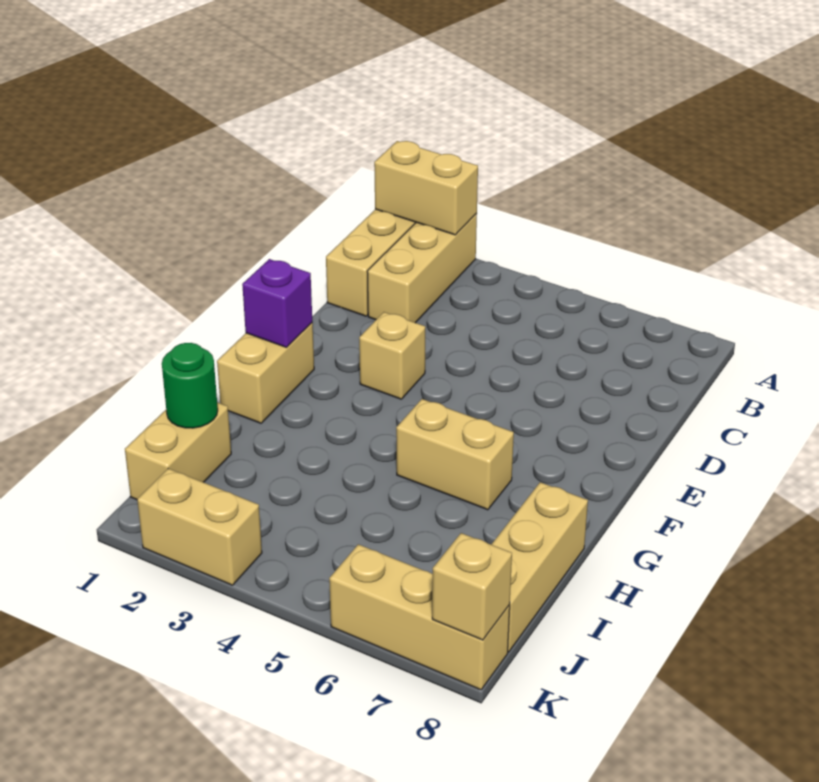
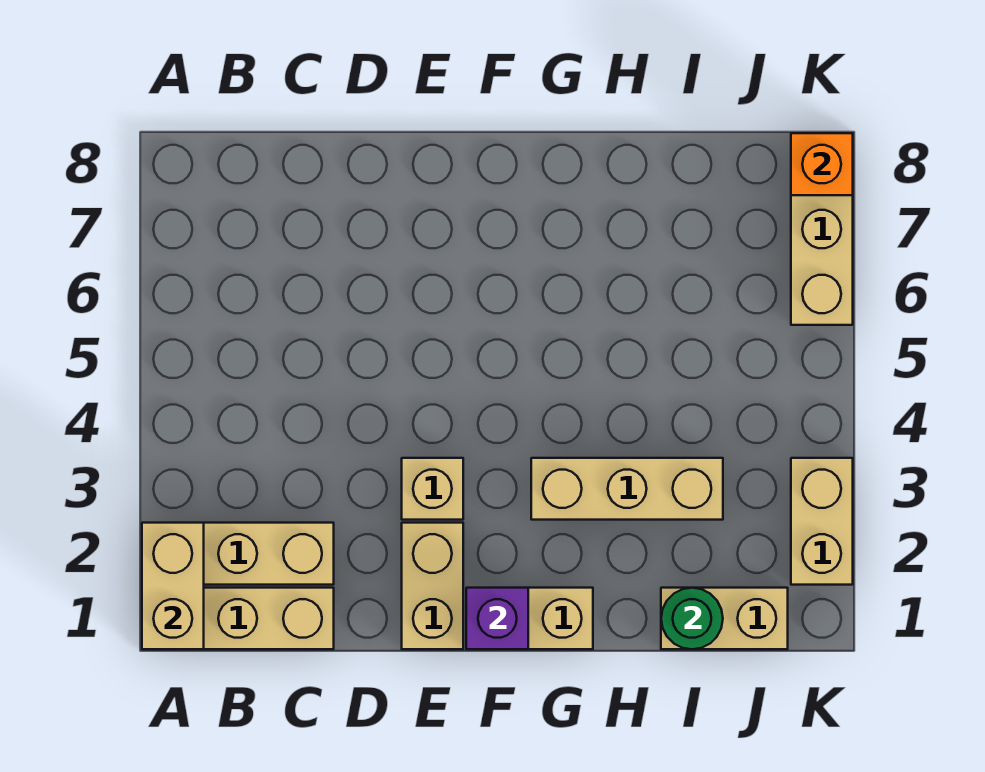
tan brick G5:G6 level 1 -> tan brick E1:E2 level 1
tan brick H8:J8 level 1 -> tan brick G3:I3 level 1
tan brick K8 level 2 -> orange brick K8 level 2

